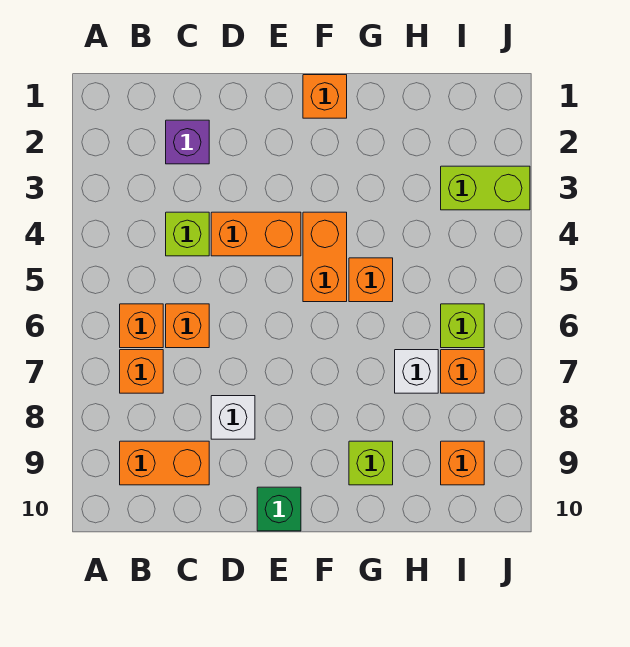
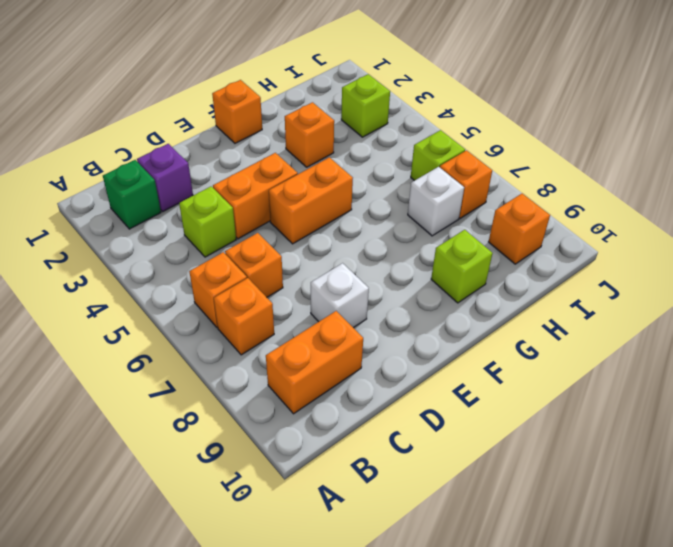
green brick E10 level 1 -> green brick B2 level 1
orange brick F4:F5 level 1 -> orange brick E5:F5 level 1
orange brick G5 level 1 -> orange brick G3 level 1
lime brick I3:J3 level 1 -> lime brick I3 level 1

